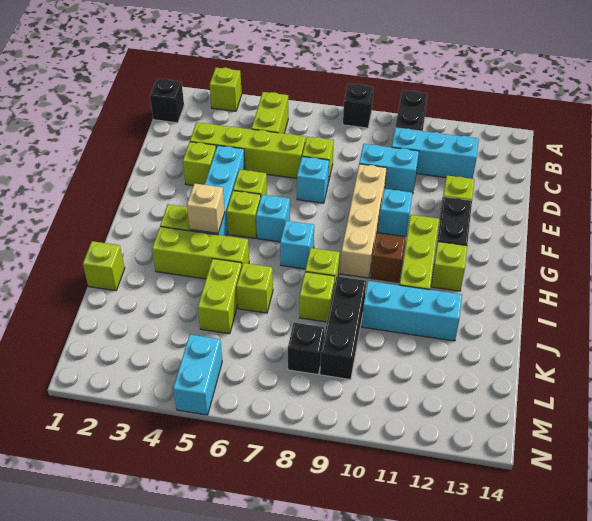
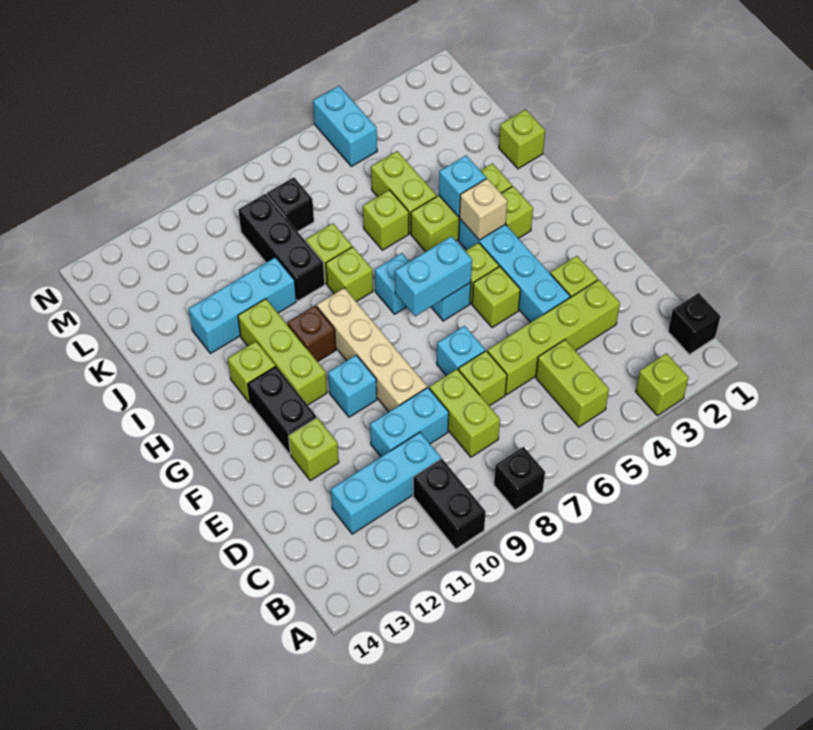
none -> lime brick C8:D8 level 1
none -> cyan brick G6:G7 level 2
none -> cyan brick I4 level 2

